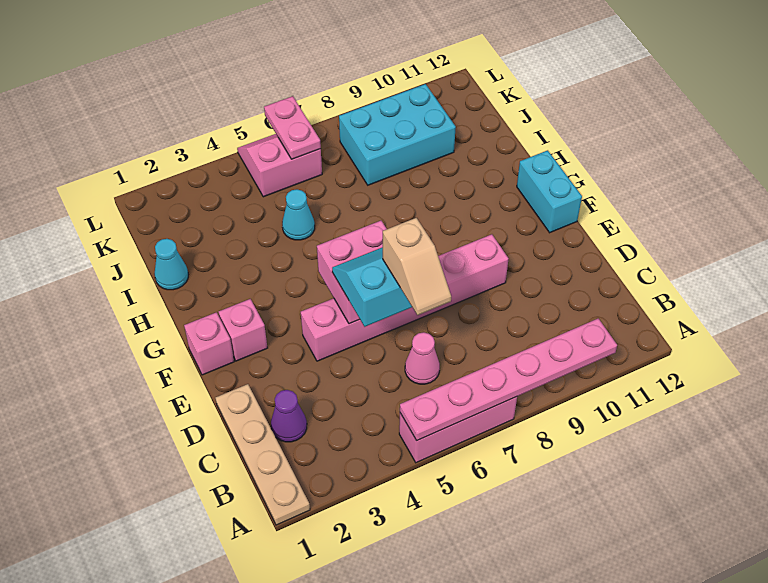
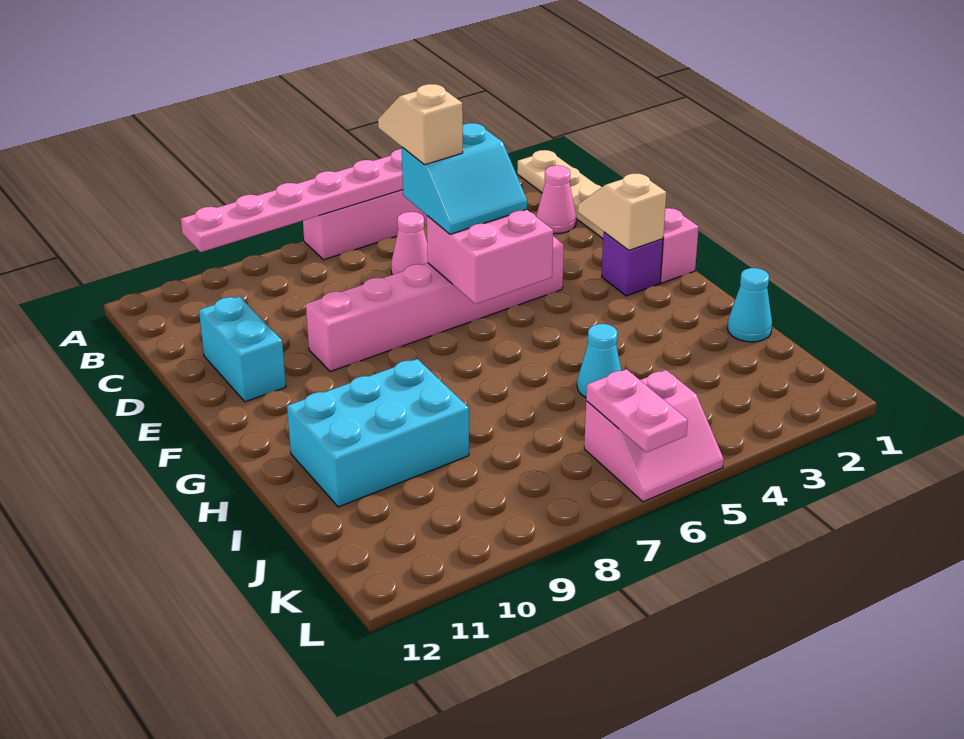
purple cone C2 level 1 -> pink cone C2 level 1
none -> tan slope E2:F2 level 2 top F
pink brick F2 level 1 -> purple brick F2 level 1
cyan brick F12:G12 level 1 -> cyan brick D11:E11 level 1
cyan brick J8:K10 level 1 -> cyan brick H9:I11 level 1

